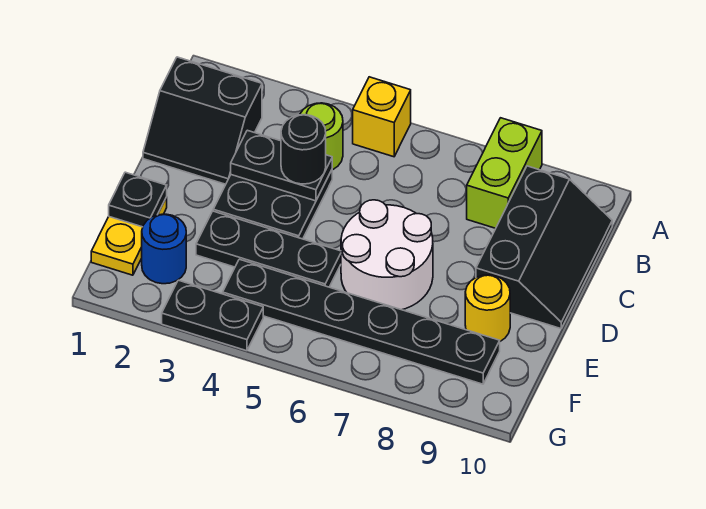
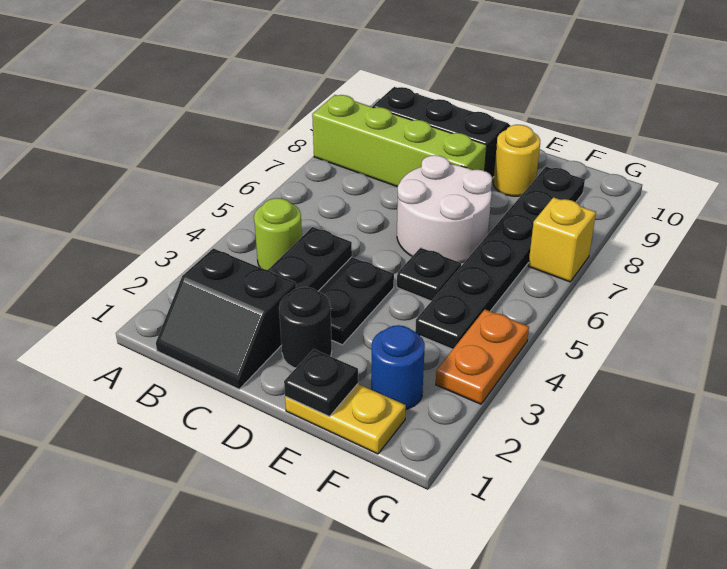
yellow brick A5 level 1 -> yellow brick G7 level 1
lime brick A8:B8 level 1 -> lime brick A8:D8 level 1
black slope B1:C2 level 1 top B -> black slope B1:C2 level 1 top 2
black round brick C4 level 3 -> black round brick D2 level 1
black plate E3:E5 level 1 -> black plate E5 level 1
black plate G3:G4 level 1 -> orange plate G3:G4 level 1

